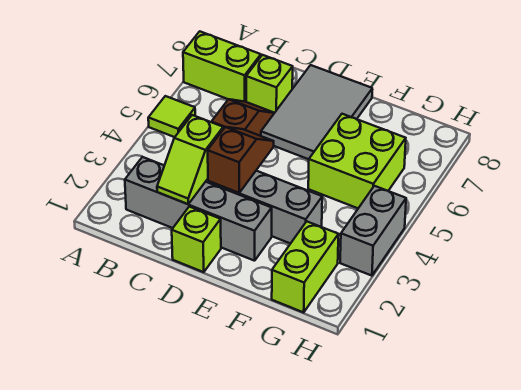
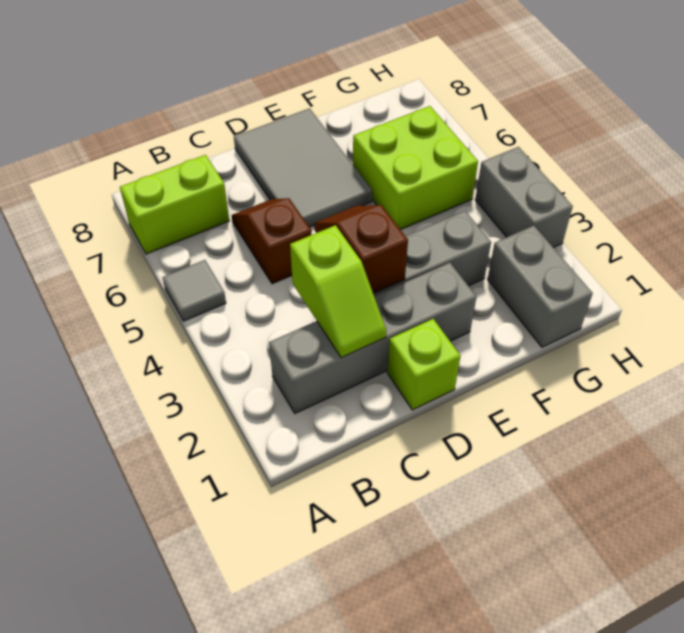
lime tile A5 level 1 -> grey tile A5 level 1
lime brick C7 level 1 -> none
lime brick G1:G2 level 1 -> grey brick G1:G2 level 1

